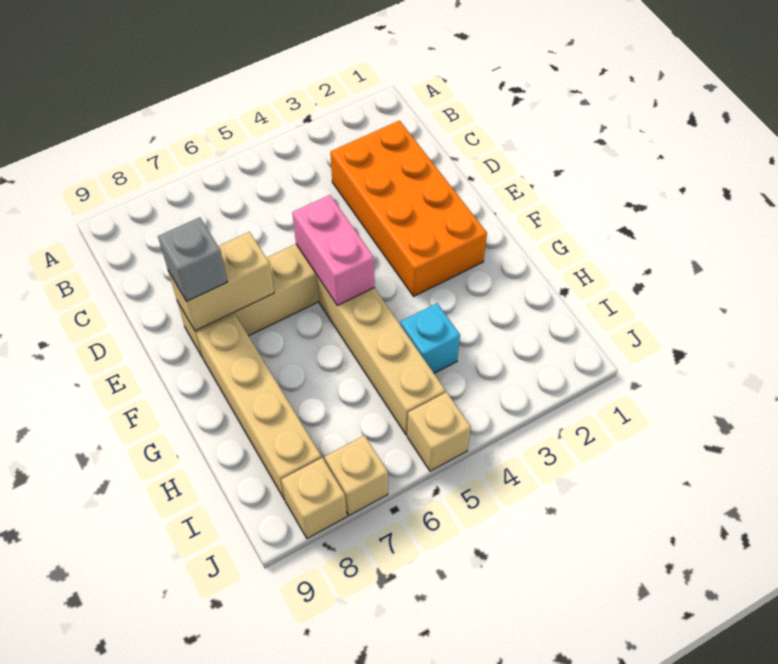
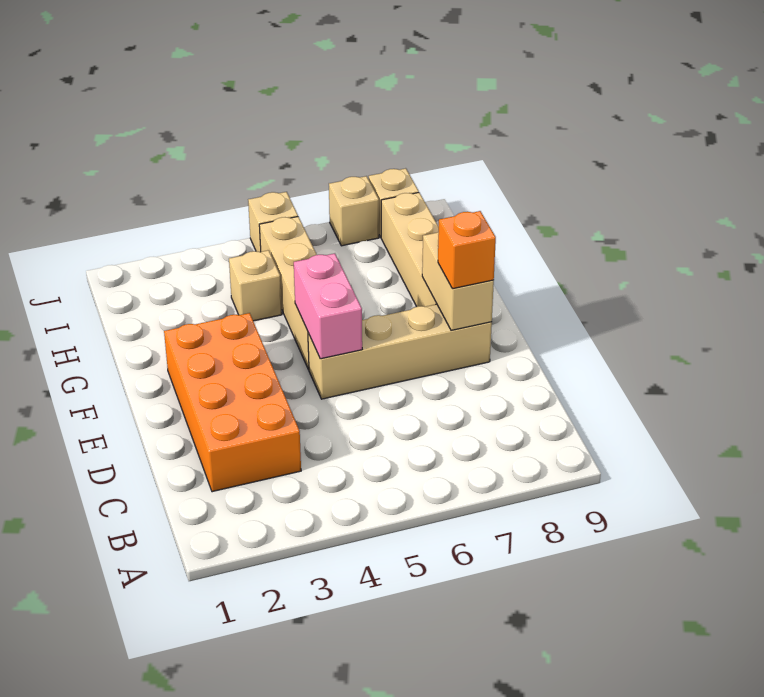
tan brick E7:E8 level 2 -> tan brick E8:F8 level 2
grey brick E8 level 3 -> orange brick E8 level 3
cyan brick H4 level 1 -> tan brick H4 level 1

